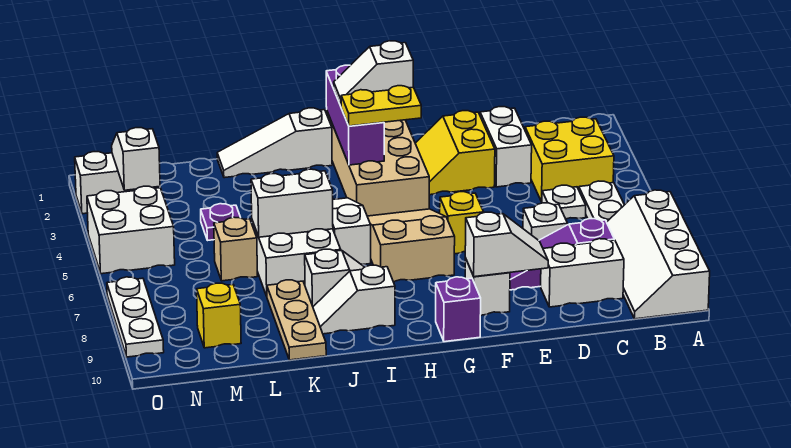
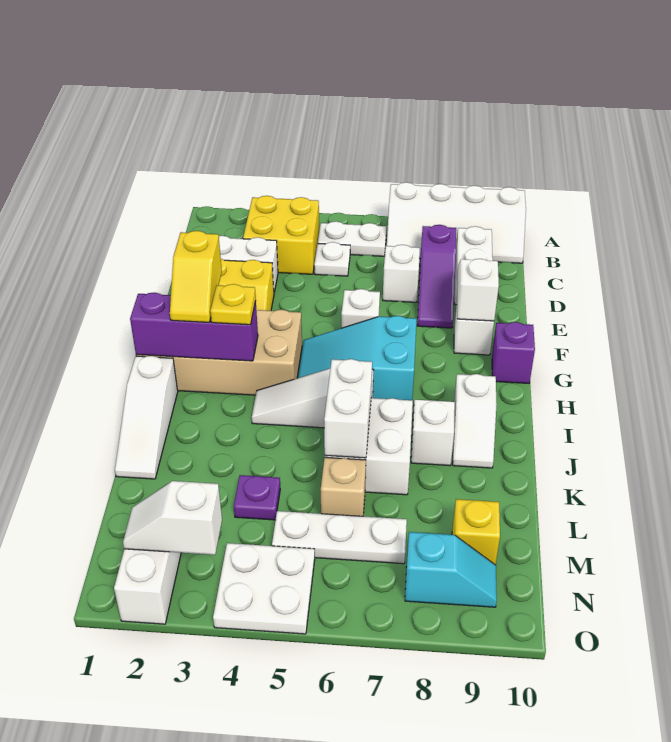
yellow brick F6 level 1 -> white brick F6 level 1
white slope G2:H2 level 3 top G -> yellow slope G2:H2 level 3 top G
yellow plate G3:H3 level 3 -> yellow plate H3 level 3
tan slope G5:H7 level 1 top 7 -> cyan slope G5:H7 level 1 top 7
tan plate K8:K10 level 1 -> none
white brick N4:O5 level 1 -> white plate N4:O5 level 1
none -> cyan slope N8:N9 level 1 top 8
white plate O7:O9 level 1 -> white plate M5:M7 level 1

